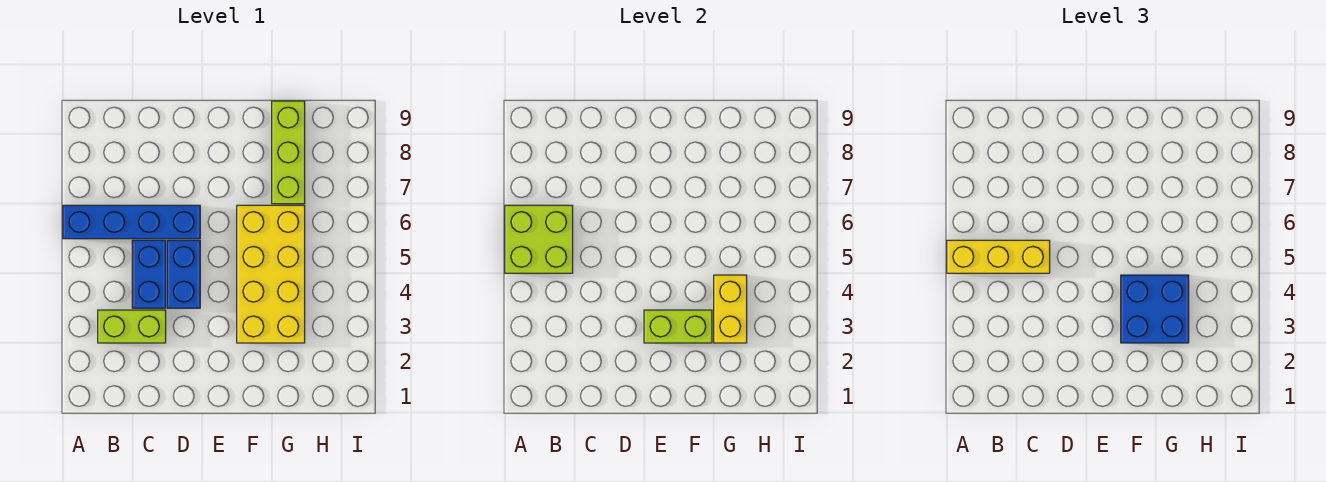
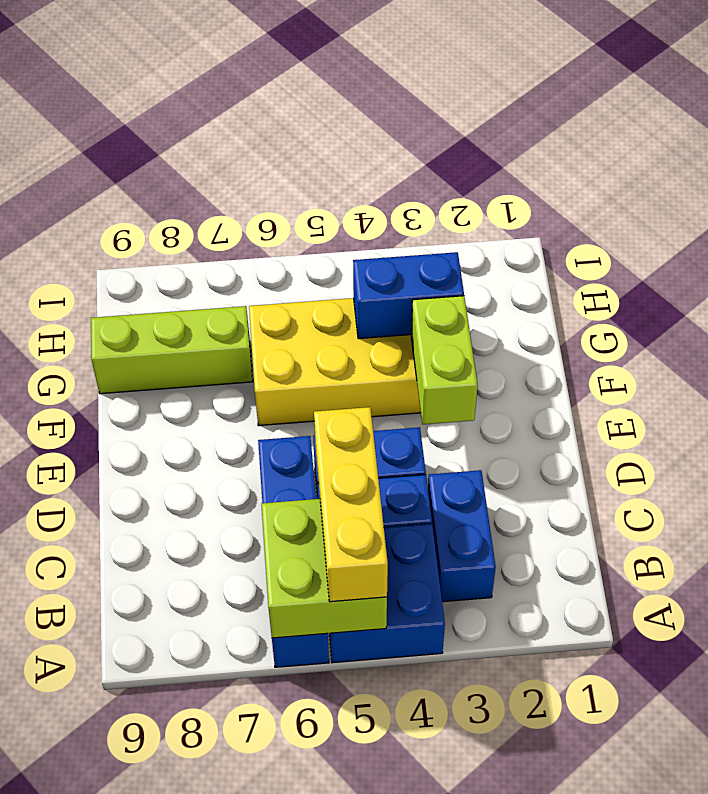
lime brick B3:C3 level 1 -> blue brick B3:C3 level 1
blue brick F3:G4 level 3 -> blue brick A4:B5 level 1
yellow brick G3:G4 level 2 -> blue brick G3:G4 level 2

